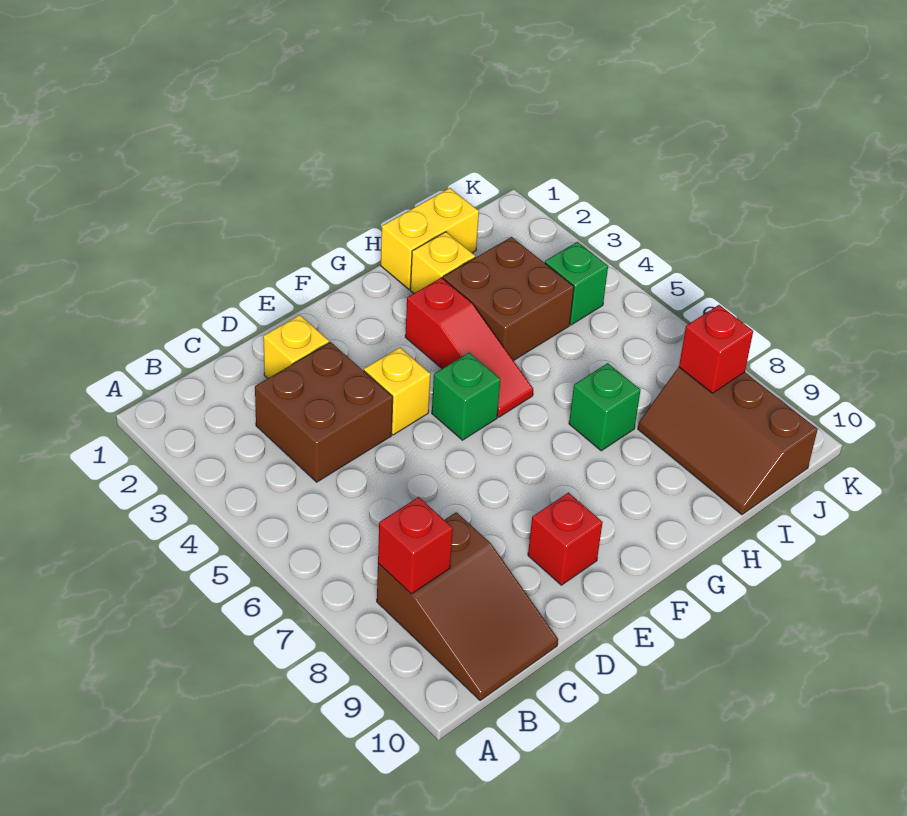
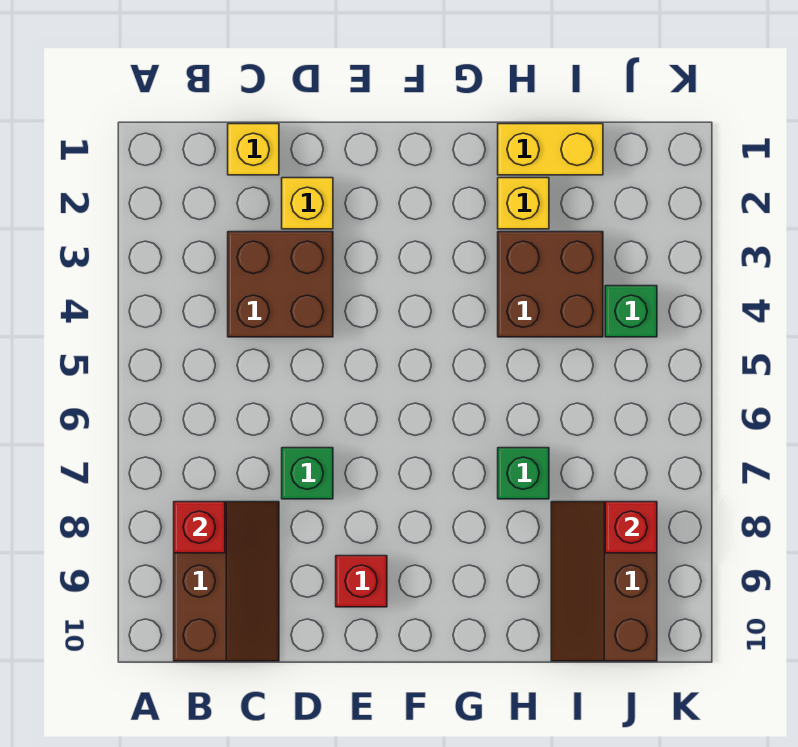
brown slope B8:C10 level 1 top 8 -> brown slope B8:C10 level 1 top B
yellow brick E4 level 1 -> yellow brick C1 level 1
green brick F5 level 1 -> green brick D7 level 1
red slope G3:G5 level 1 top 3 -> none

